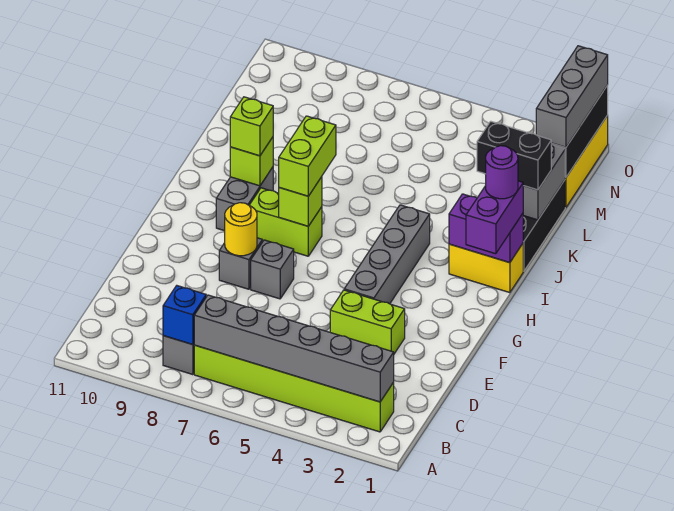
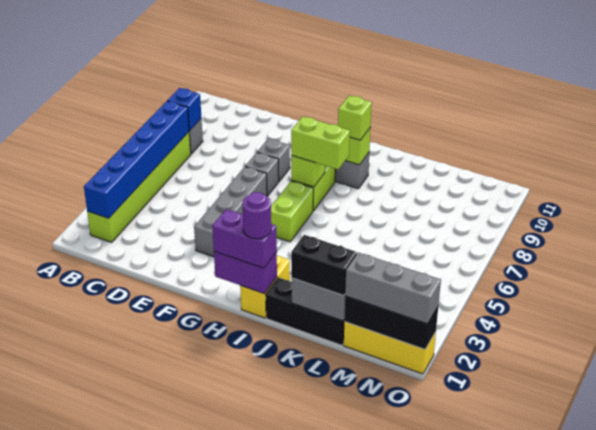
grey brick B2:B7 level 2 -> blue brick B2:B7 level 2
lime brick E3:E4 level 1 -> lime brick H5:H6 level 1
grey brick F4:I4 level 1 -> grey brick F3:F6 level 1
yellow round brick F8 level 2 -> none
purple brick I1:I2 level 2 -> purple brick H1:I1 level 2
black brick K1:K2 level 3 -> black brick K1:L1 level 3

